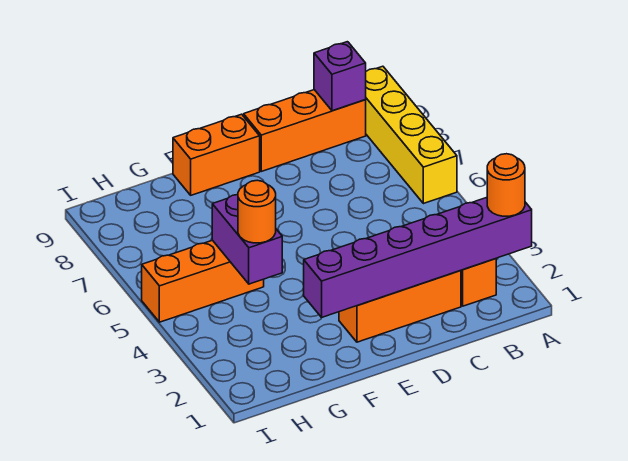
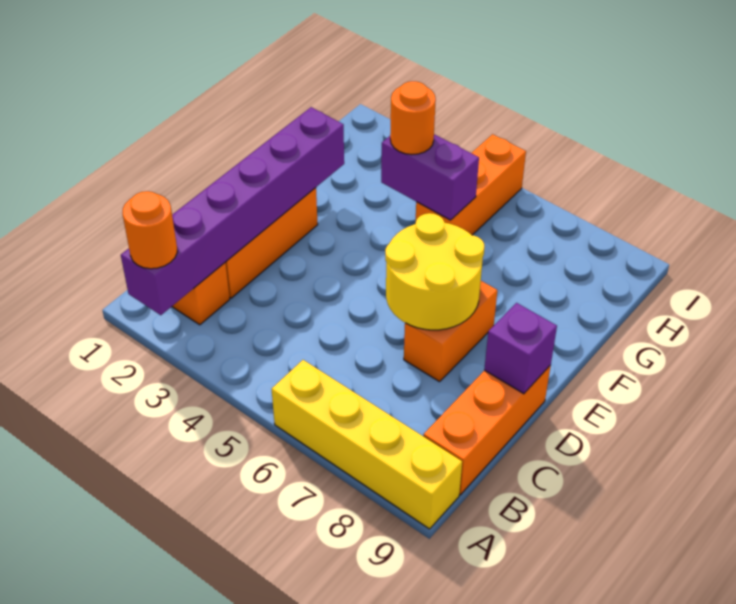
purple brick B9 level 2 -> purple brick D9 level 2
none -> yellow round brick D6:E7 level 2
orange brick E9:F9 level 1 -> orange brick D7:E7 level 1

